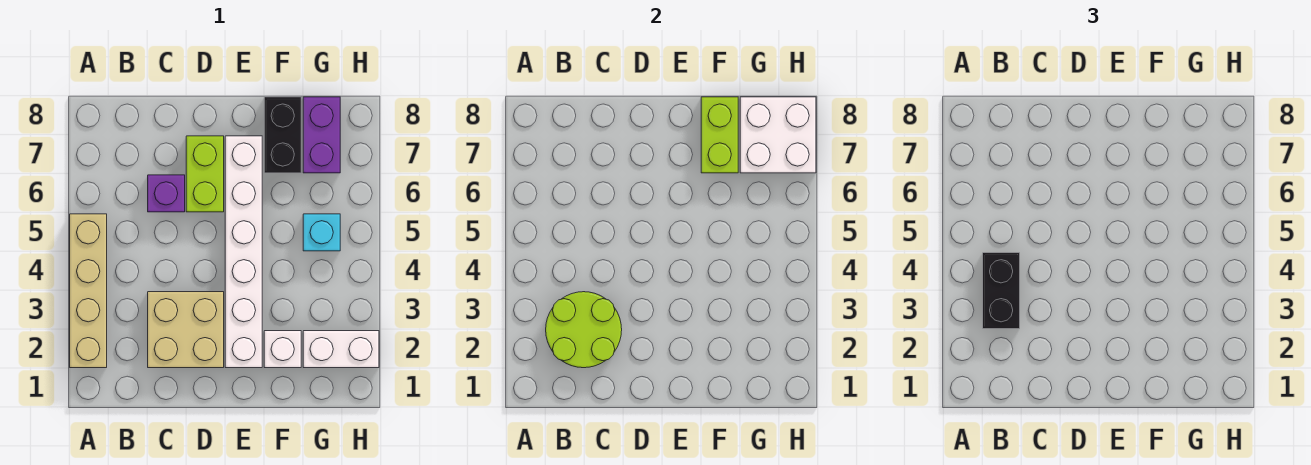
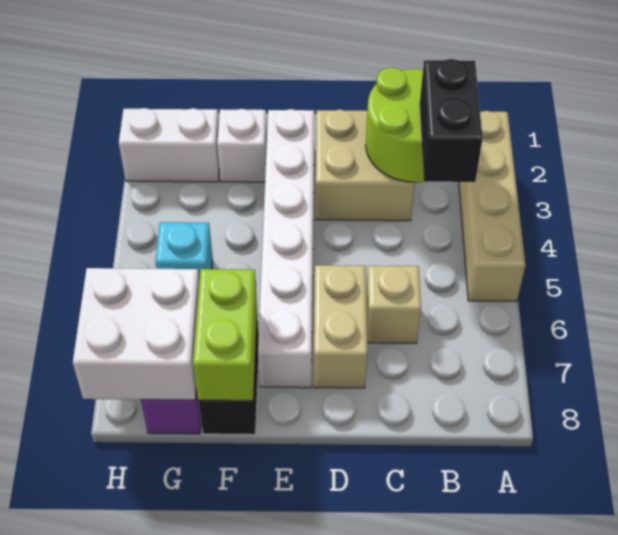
purple brick C6 level 1 -> tan brick C6 level 1
lime brick D6:D7 level 1 -> tan brick D6:D7 level 1

